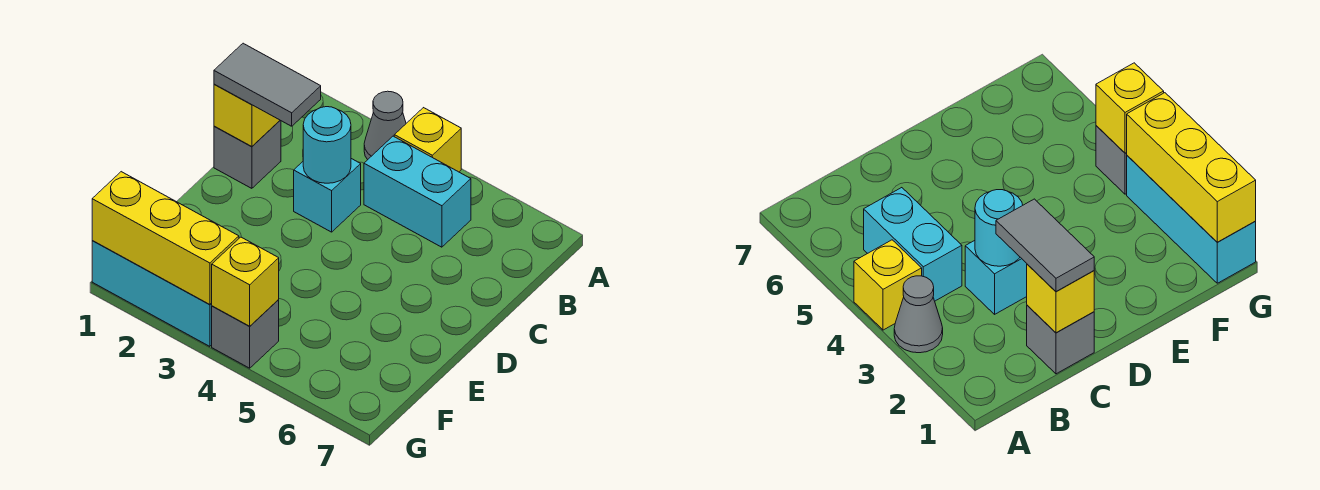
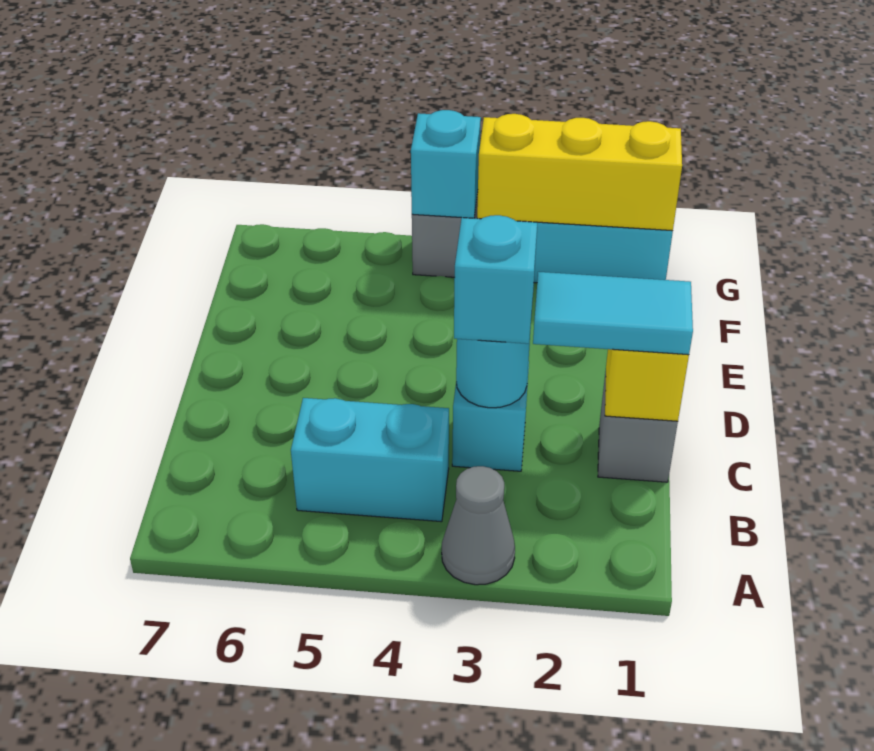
yellow brick A4 level 1 -> none
grey tile C1:C2 level 3 -> cyan tile C1:C2 level 3
none -> cyan brick C3 level 3
yellow brick G4 level 2 -> cyan brick G4 level 2

